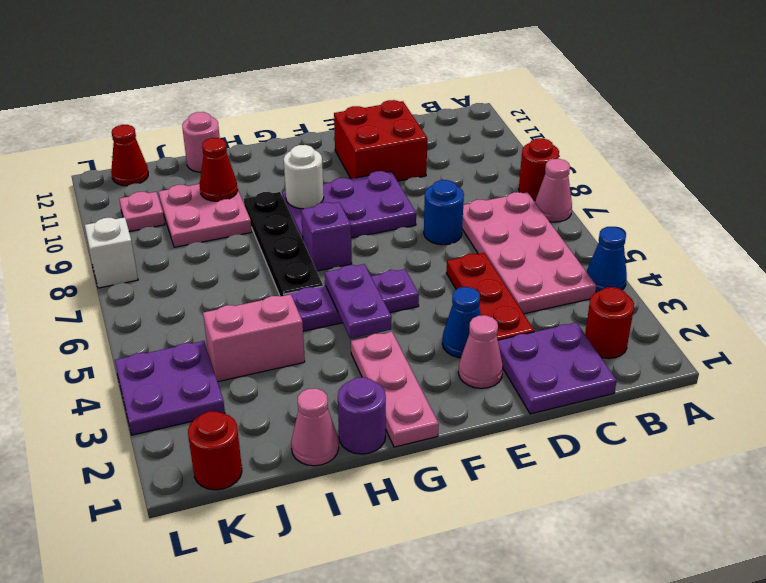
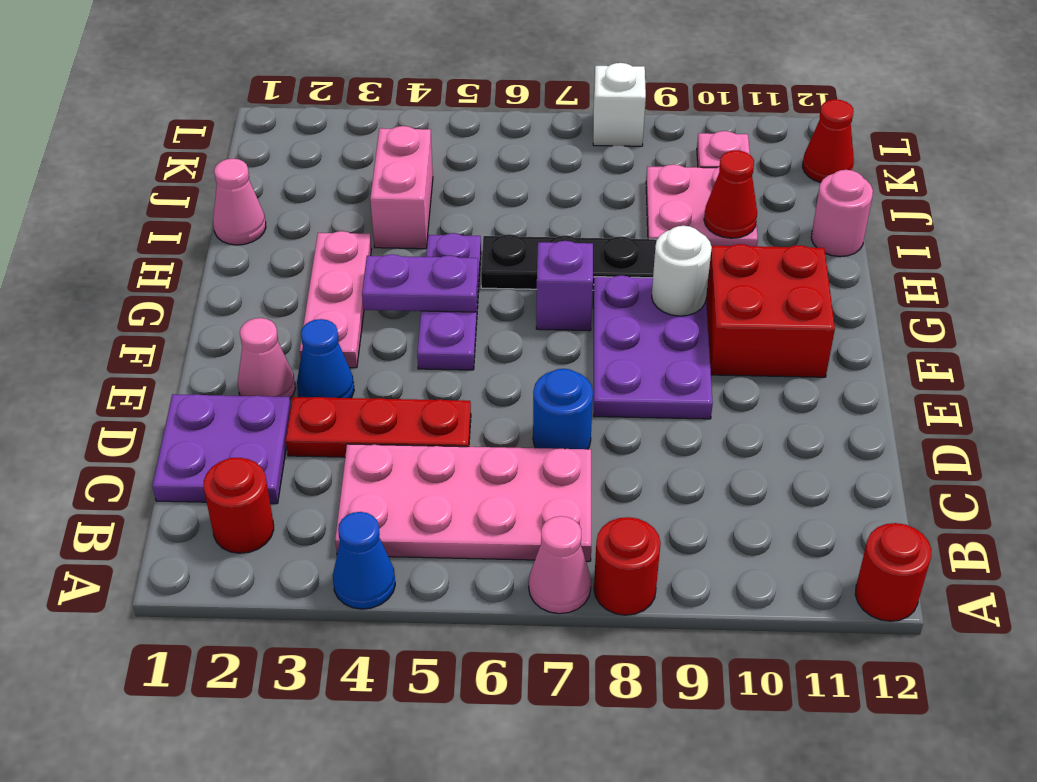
red brick D10:E11 level 1 -> red brick F10:G11 level 1
pink plate G1:G3 level 1 -> pink plate F3:H3 level 1
purple round brick H1 level 1 -> none
red round brick K1 level 1 -> red round brick A12 level 1
purple plate K3:L4 level 1 -> none

